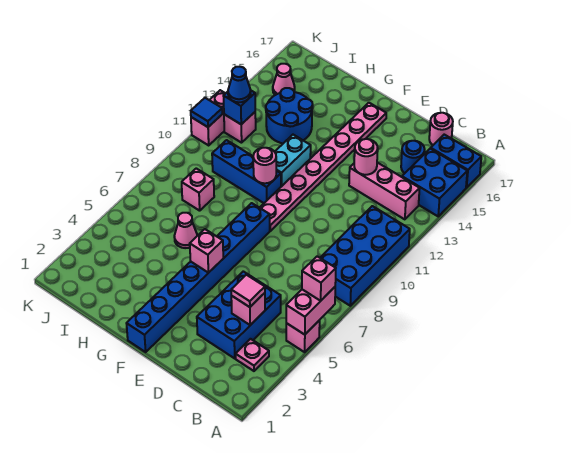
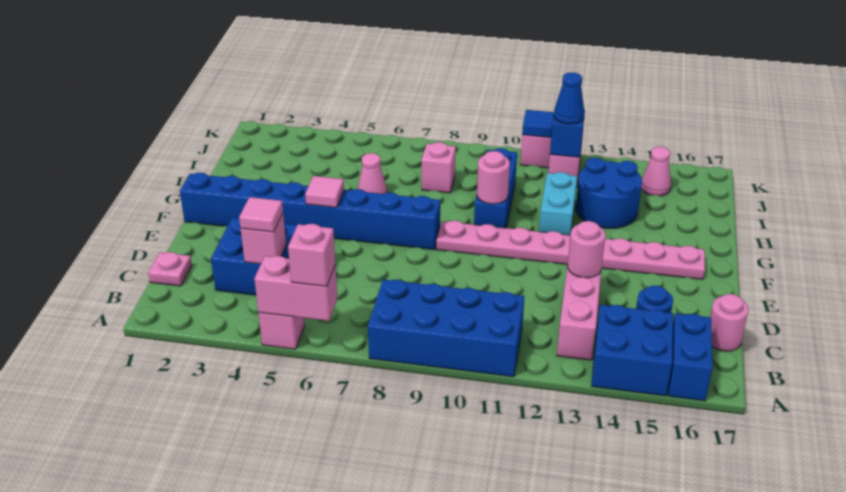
pink plate B3 level 1 -> pink plate C1 level 1
pink brick F5 level 2 -> pink tile F5 level 2
cyan brick G11:G12 level 1 -> cyan brick G12:H12 level 1

